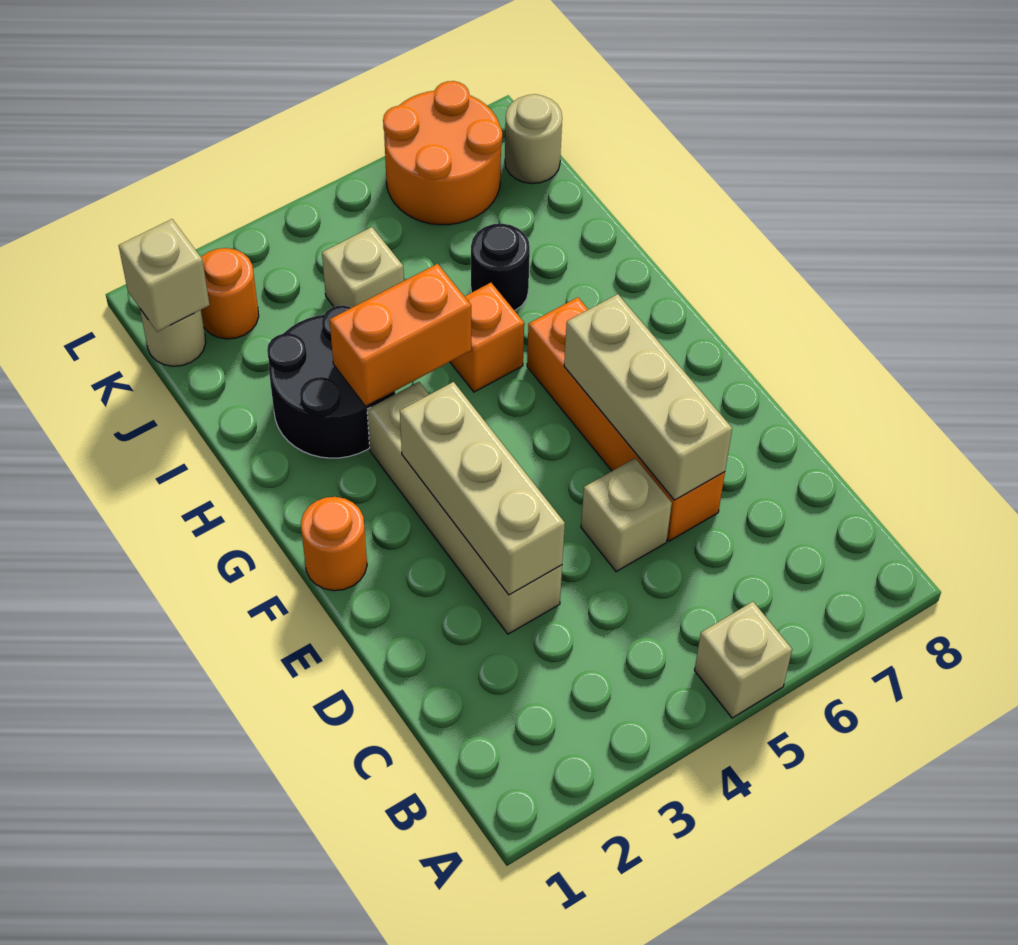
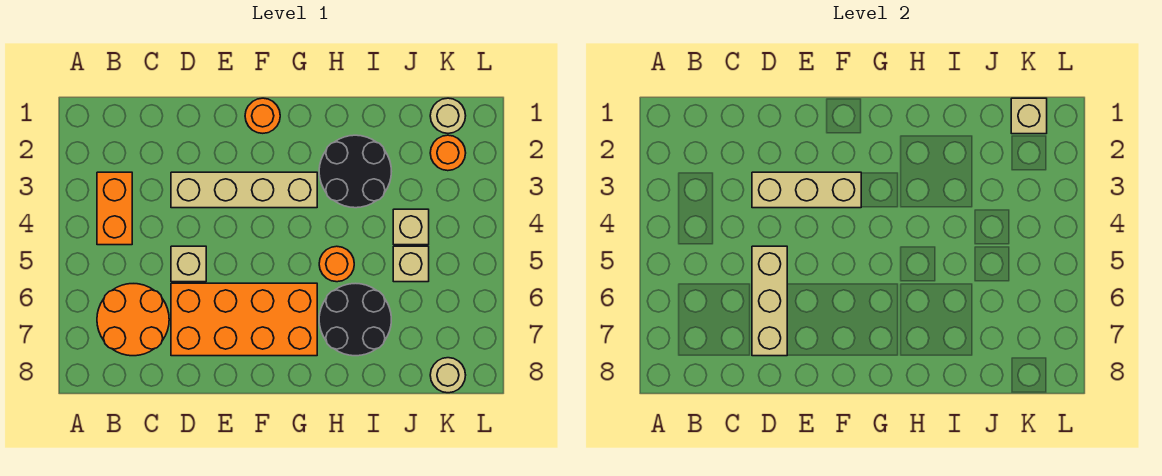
tan brick A5 level 1 -> tan brick J5 level 1
orange brick D6:G6 level 1 -> orange brick D6:G7 level 1
tan brick D6:F6 level 2 -> tan brick D5:D7 level 2
orange brick H3:H4 level 2 -> orange brick B3:B4 level 1
orange brick H5 level 1 -> orange round brick H5 level 1
black round brick I6 level 1 -> black round brick H6:I7 level 1
orange round brick K6:L7 level 1 -> orange round brick B6:C7 level 1

